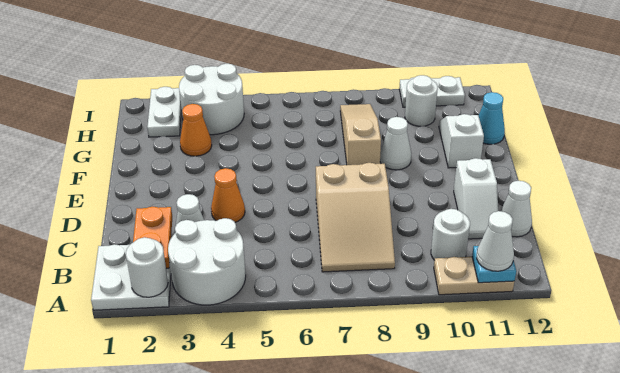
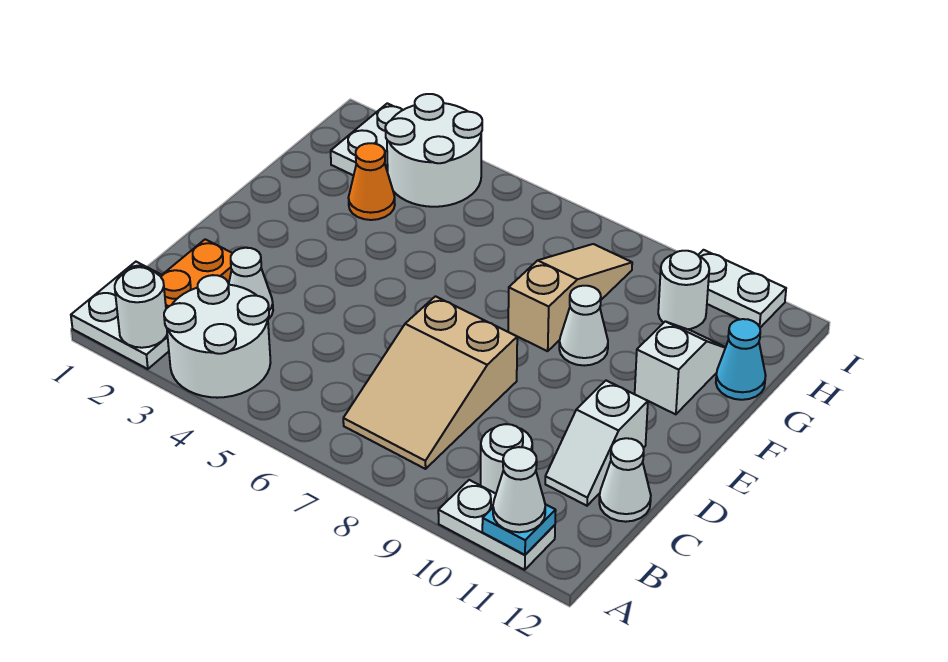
tan plate A10:A11 level 1 -> white plate A10:A11 level 1
orange cone D4 level 1 -> none

